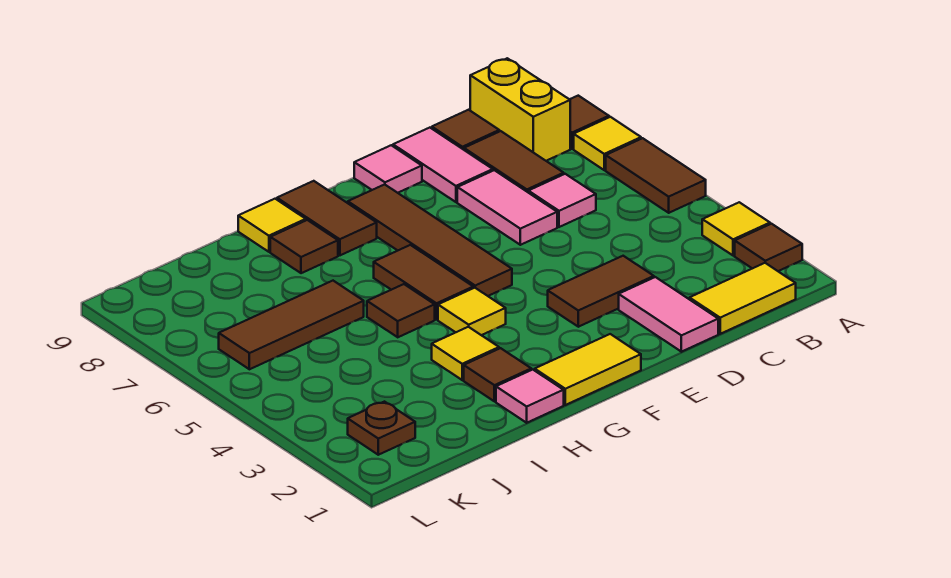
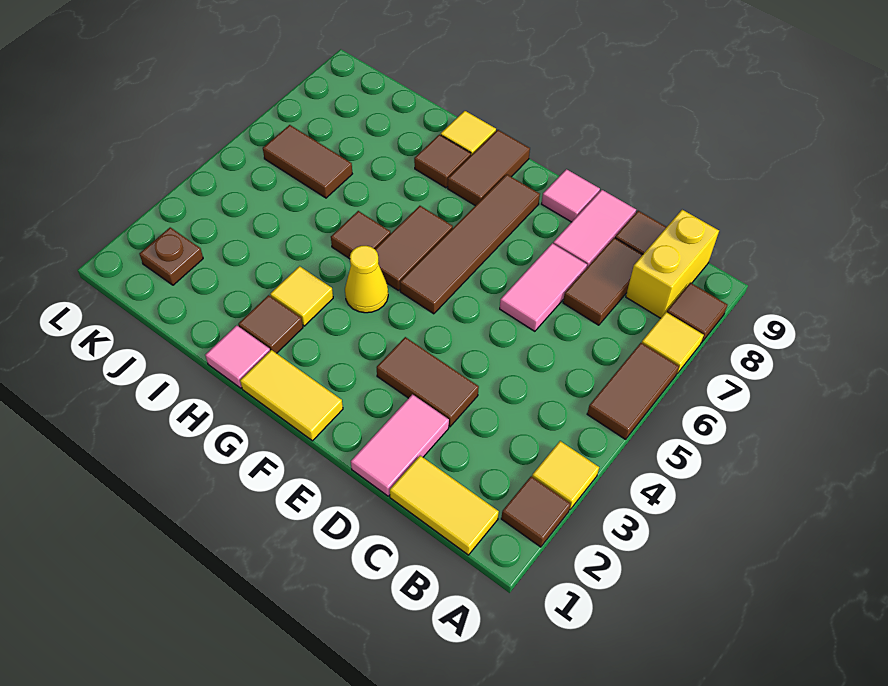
pink tile C6 level 1 -> none
yellow tile G4 level 1 -> yellow cone G4 level 1
brown tile I6:K6 level 1 -> brown tile J6:K6 level 1

